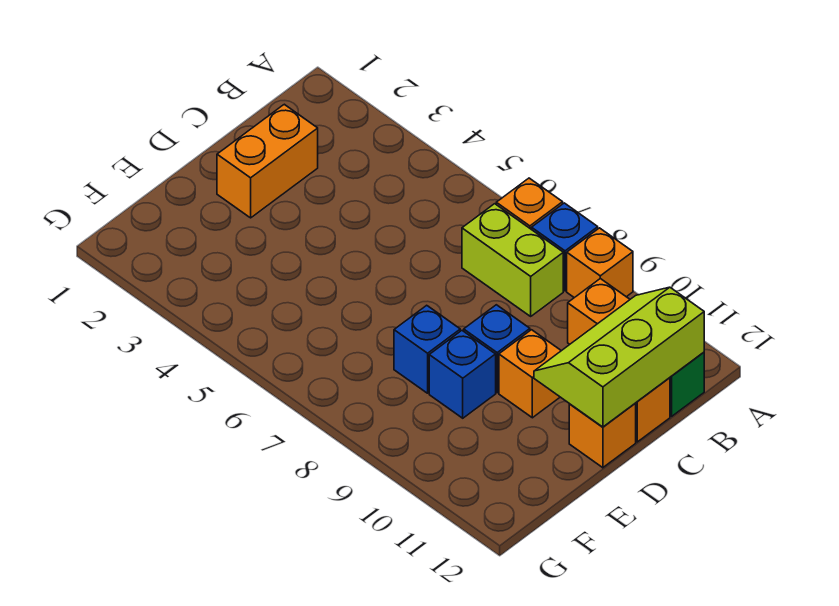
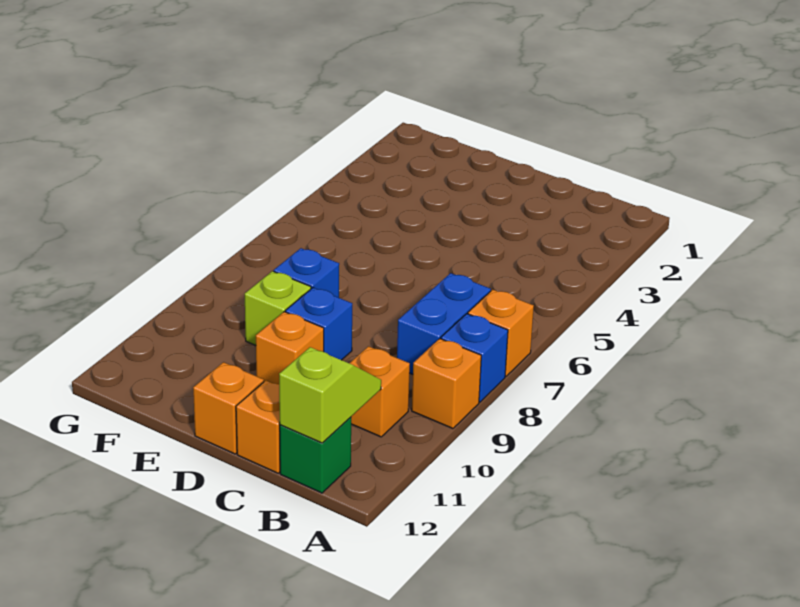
lime brick B7:B8 level 1 -> blue brick B7:B8 level 1
lime slope B11:D12 level 2 top 12 -> lime slope B11:B12 level 2 top 12
orange brick C2:D2 level 1 -> none
blue brick E9 level 1 -> lime brick E9 level 1

